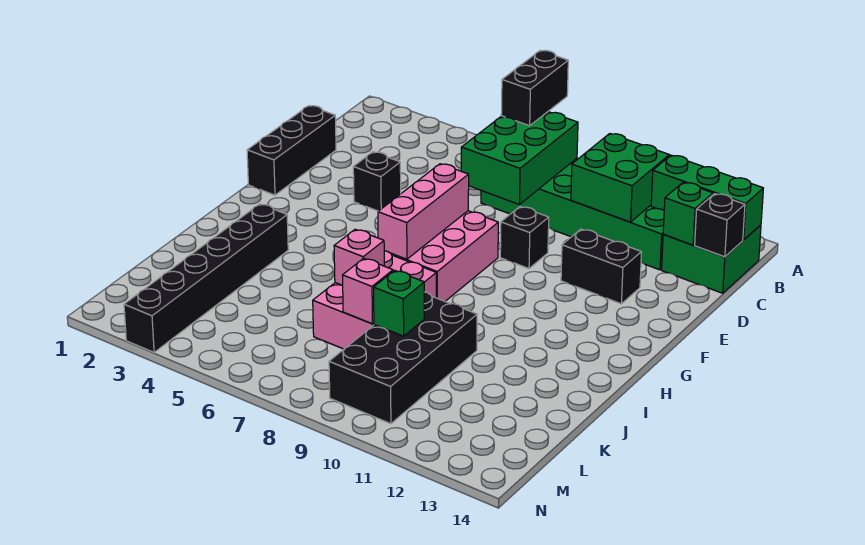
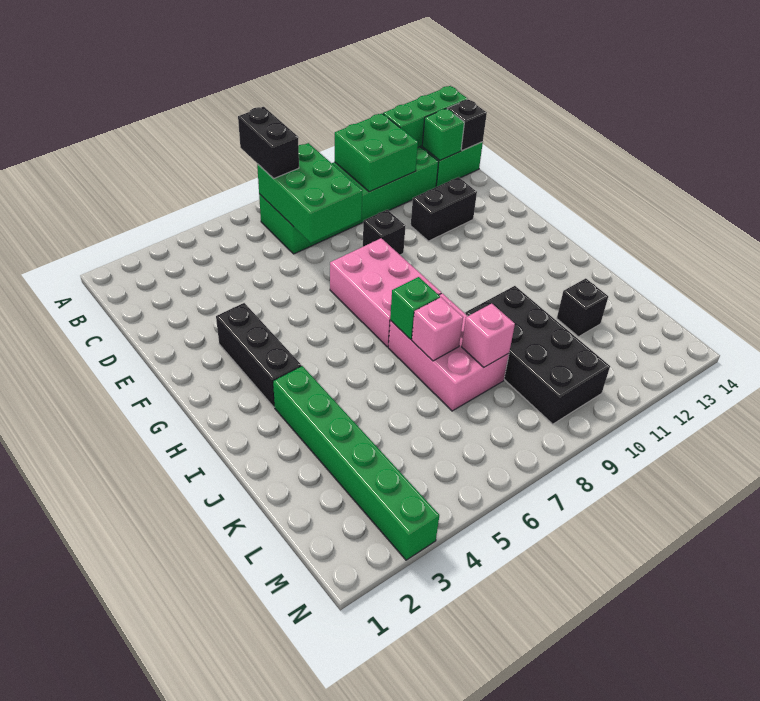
black brick D1:F1 level 1 -> black brick F3:H3 level 1
black brick E4 level 1 -> black brick K12 level 1
pink brick F7:H7 level 2 -> none
black brick I3:N3 level 1 -> green brick I3:N3 level 1
green brick K9 level 2 -> green brick I7 level 2

